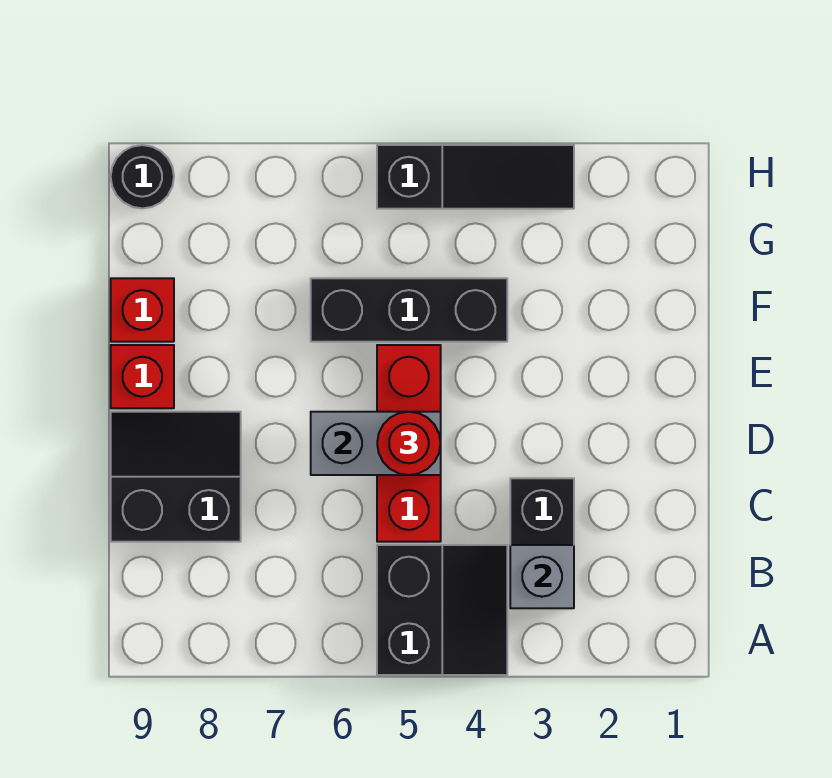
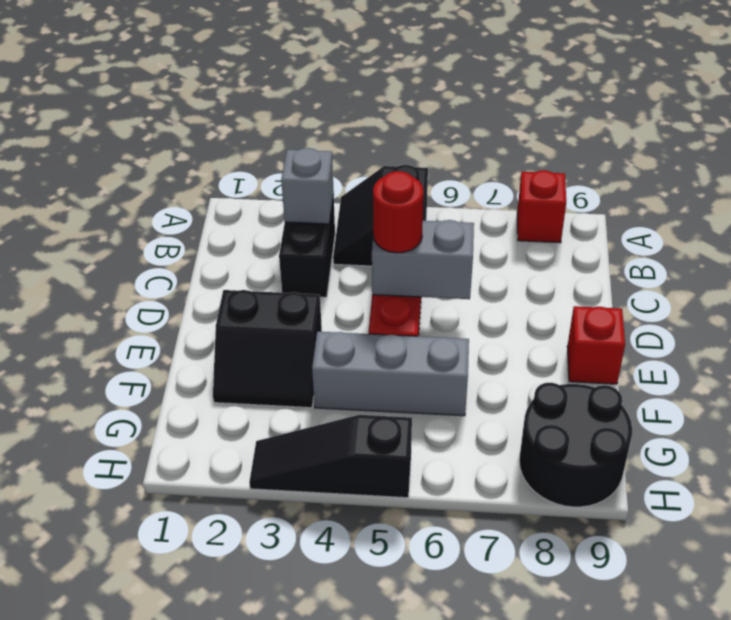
black slope C8:D9 level 1 top C -> black slope E2:F3 level 1 top E
black brick F4:F6 level 1 -> grey brick F4:F6 level 1
red brick F9 level 1 -> red brick A8 level 1
black round brick H9 level 1 -> black round brick G8:H9 level 1

